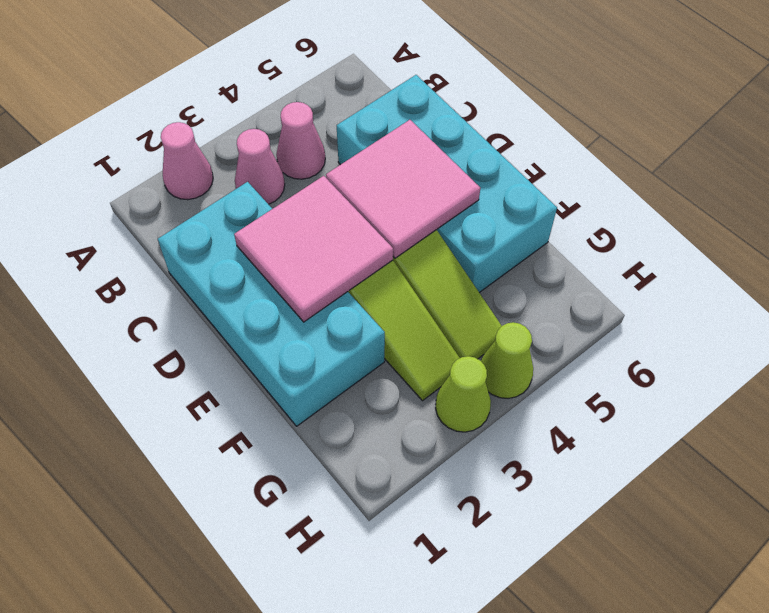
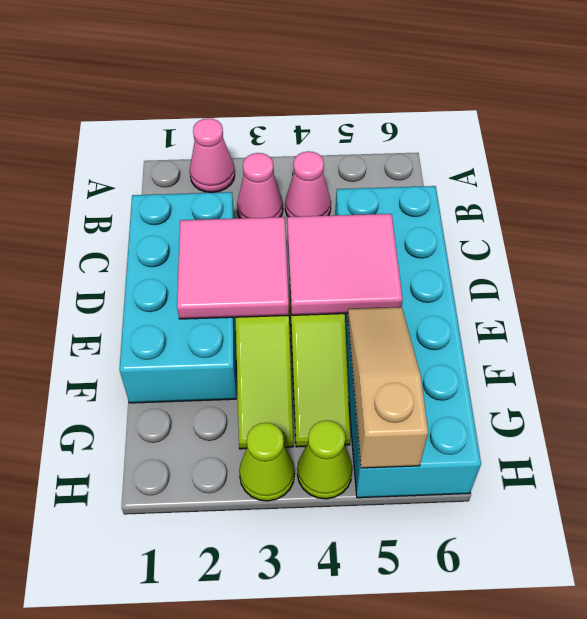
cyan brick C5:F6 level 1 -> cyan brick C5:H6 level 1
none -> tan slope F5:H5 level 2 top H

